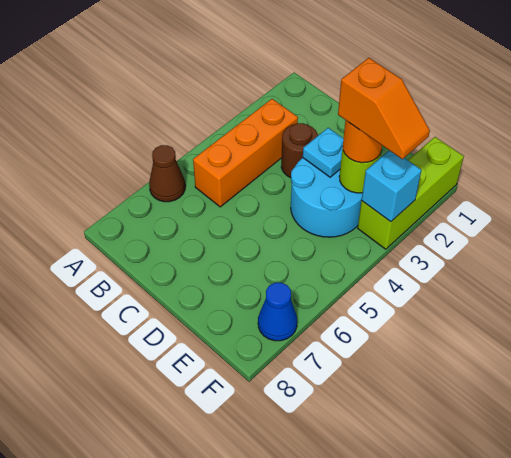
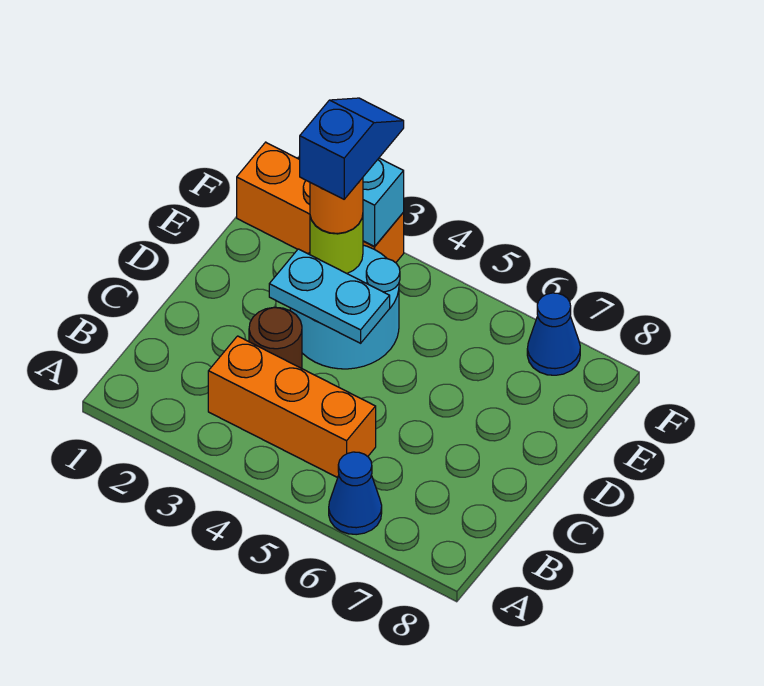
brown cone A6 level 1 -> blue cone A6 level 1
cyan plate D3 level 2 -> cyan plate D3:D4 level 2
orange slope E3:F3 level 4 top E -> blue slope E3:F3 level 4 top E
lime brick F1:F3 level 1 -> orange brick F1:F3 level 1

